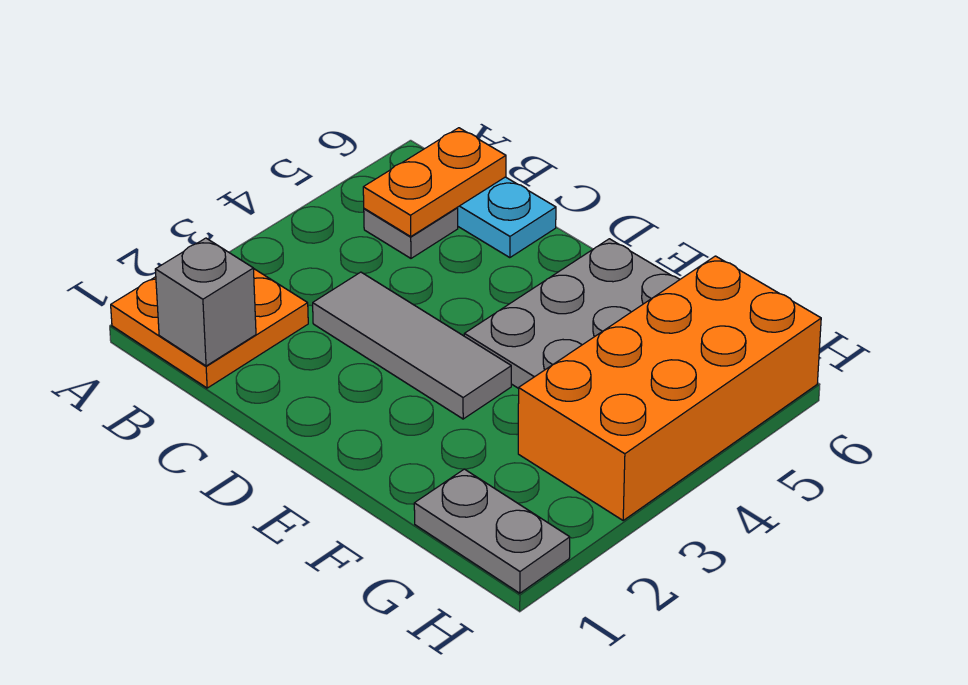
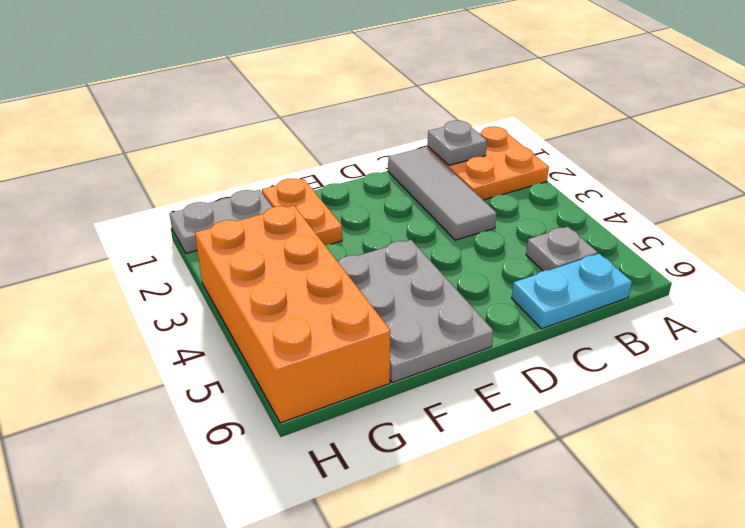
grey brick B1 level 2 -> grey plate B1 level 2
orange plate B5:B6 level 2 -> orange plate F1:F2 level 1
grey tile C3:E3 level 1 -> grey tile C1:C3 level 1

